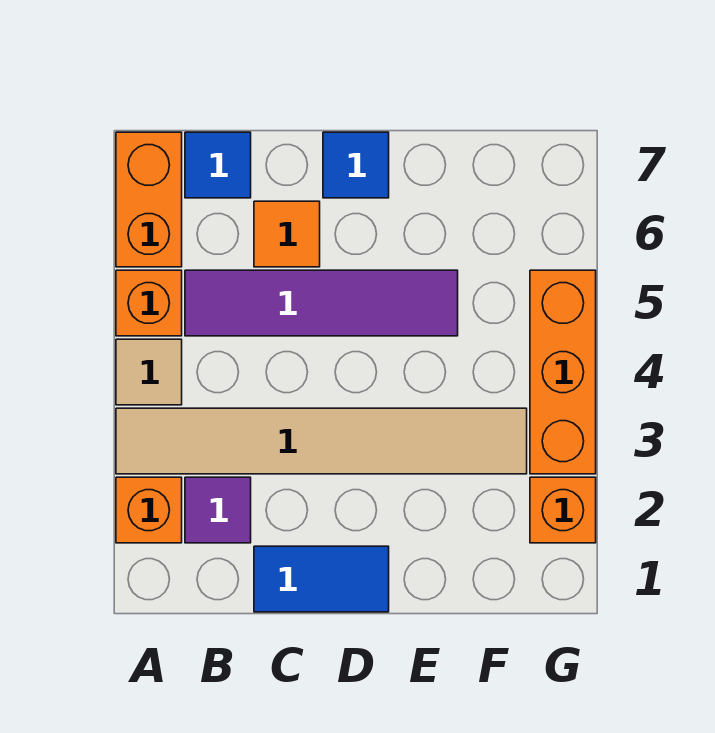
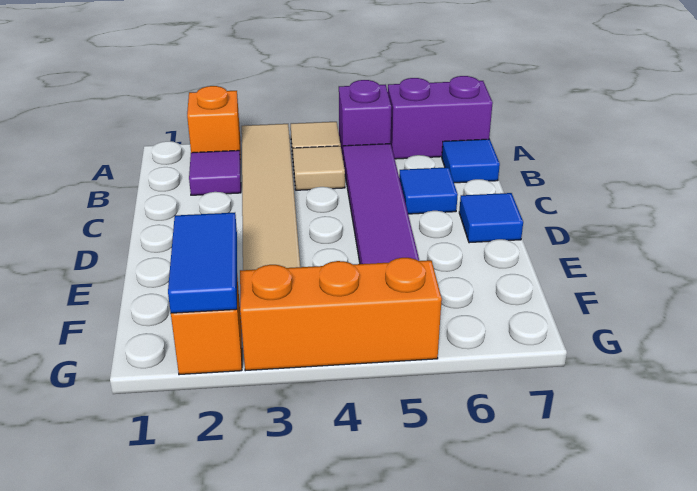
orange brick A5 level 1 -> purple brick A5 level 1
orange brick A6:A7 level 1 -> purple brick A6:A7 level 1
none -> tan tile B4 level 1
blue tile C1:D1 level 1 -> blue tile F2:G2 level 2
orange tile C6 level 1 -> blue tile C6 level 1

